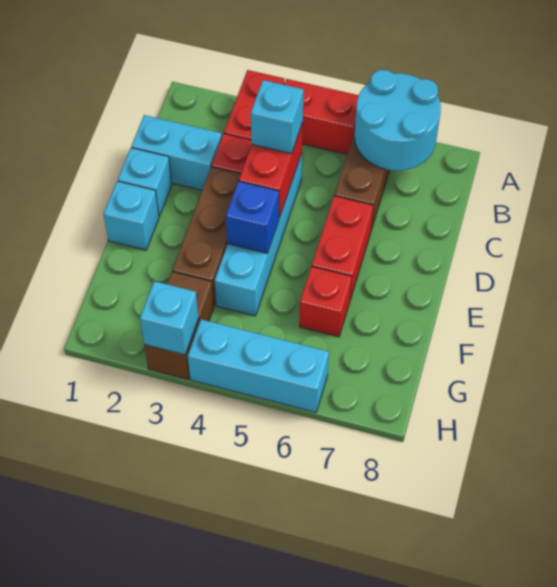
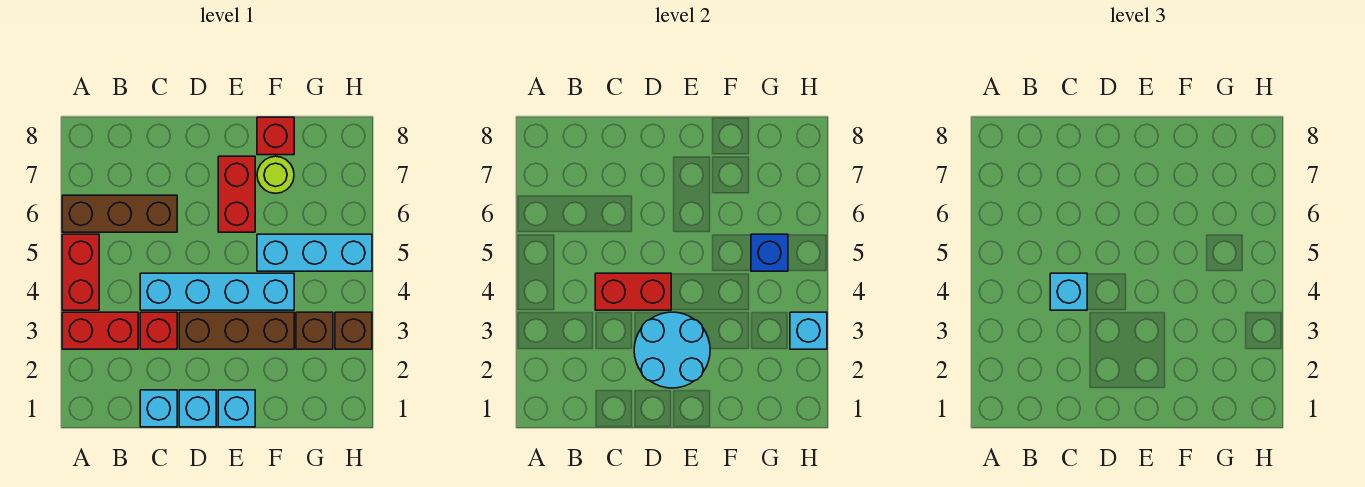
cyan round brick A6:B7 level 2 -> cyan round brick D2:E3 level 2
cyan brick C1:C2 level 1 -> cyan brick C1 level 1
red brick D6:E6 level 1 -> red brick E6:E7 level 1
blue brick E4 level 2 -> blue brick G5 level 2
red brick F6 level 1 -> red brick F8 level 1
none -> lime round brick F7 level 1
cyan brick H4:H6 level 1 -> cyan brick F5:H5 level 1

